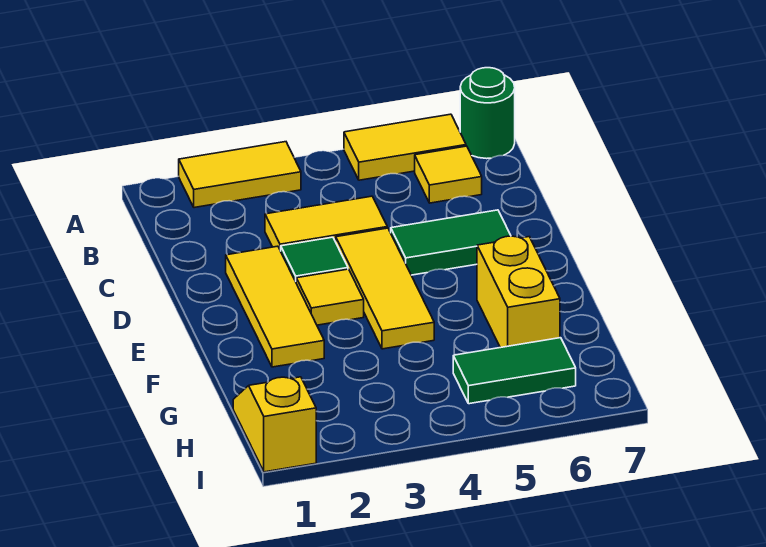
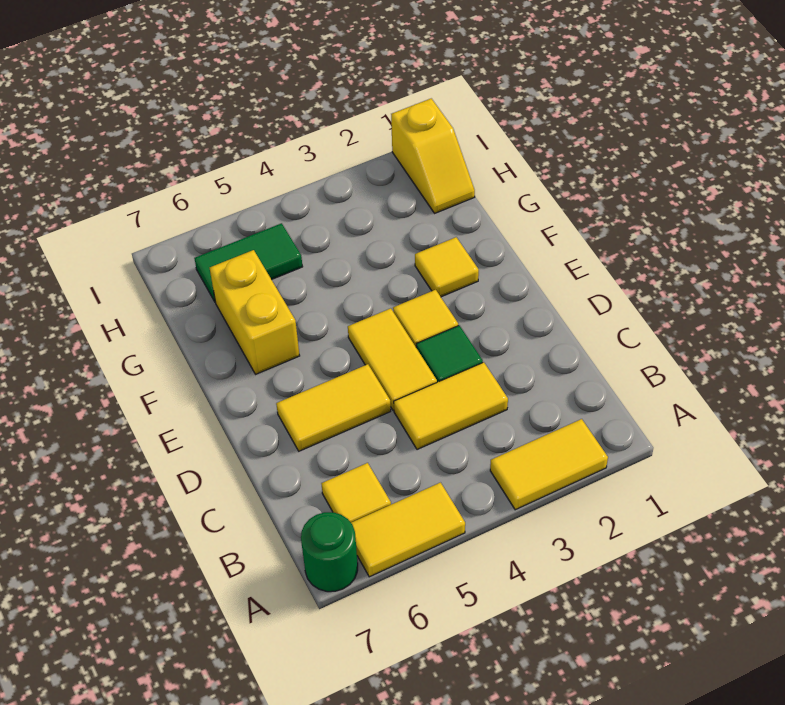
yellow tile D2:F2 level 1 -> yellow tile F2 level 1
yellow tile D4:F4 level 1 -> yellow tile D4:E4 level 1
green tile D5:D6 level 1 -> yellow tile D5:D6 level 1

